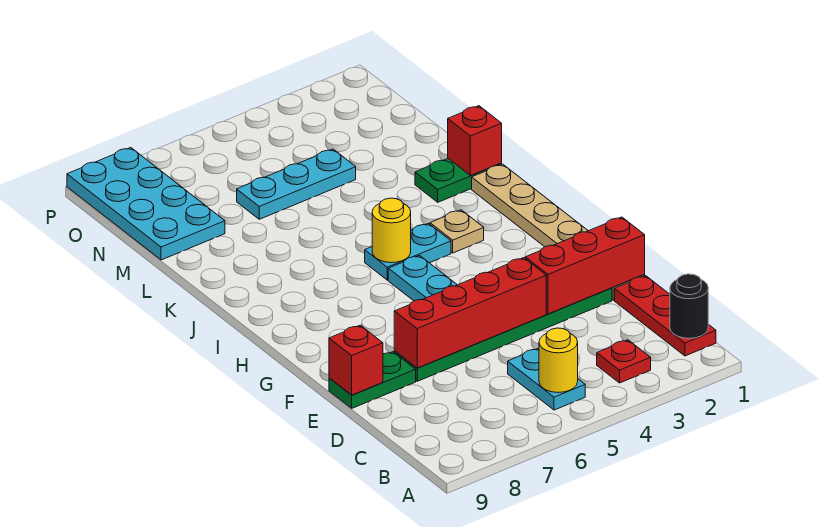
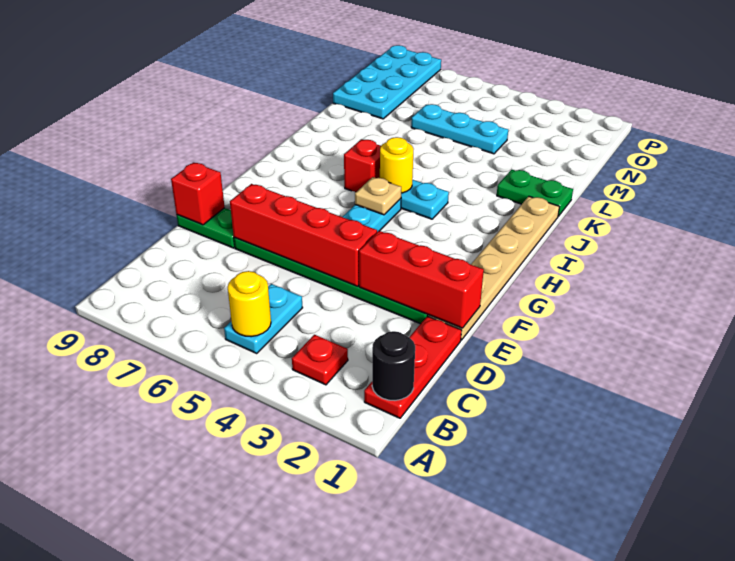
tan plate I3 level 1 -> tan plate H5 level 2
red brick K1 level 2 -> red brick I6 level 1

